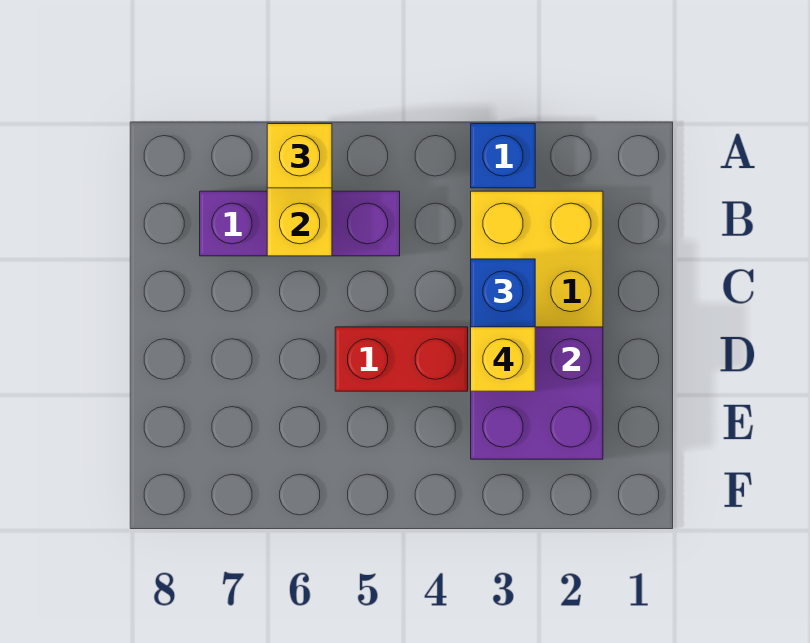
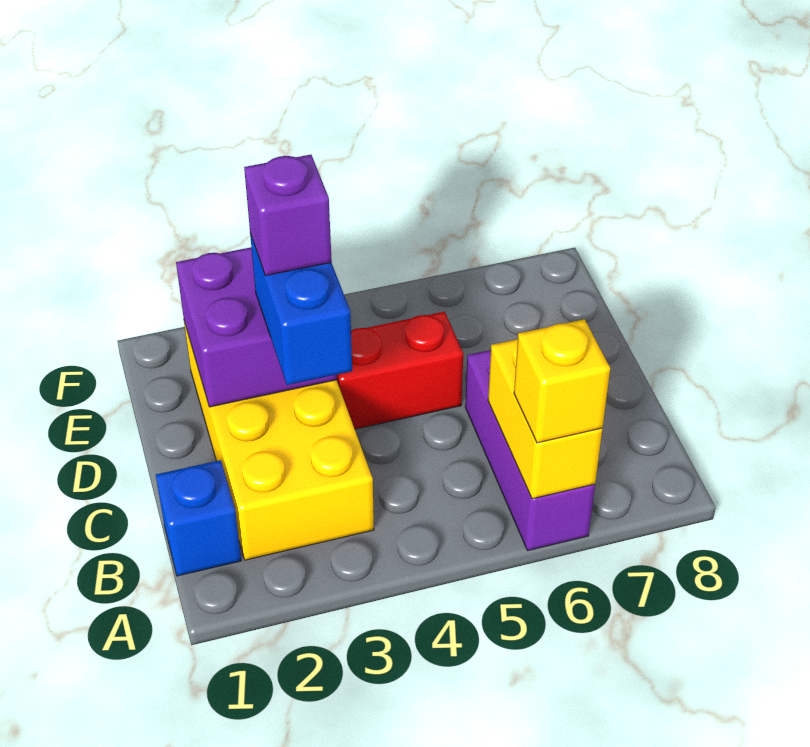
blue brick A3 level 1 -> blue brick B1 level 1
purple brick B5:B7 level 1 -> purple brick A6:C6 level 1
yellow brick D3 level 4 -> purple brick D3 level 4

